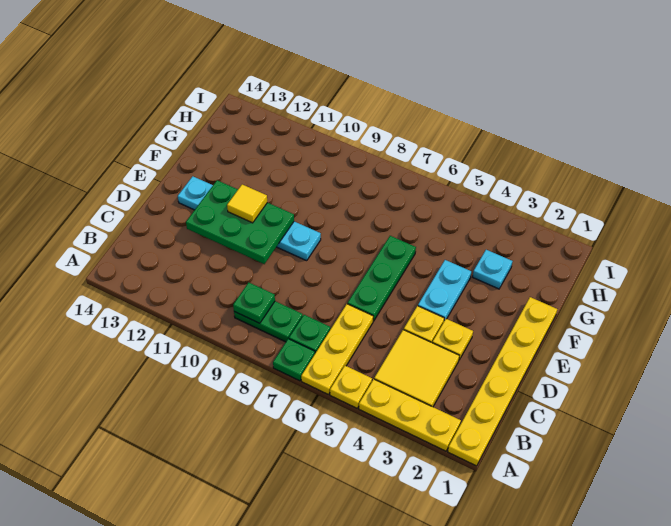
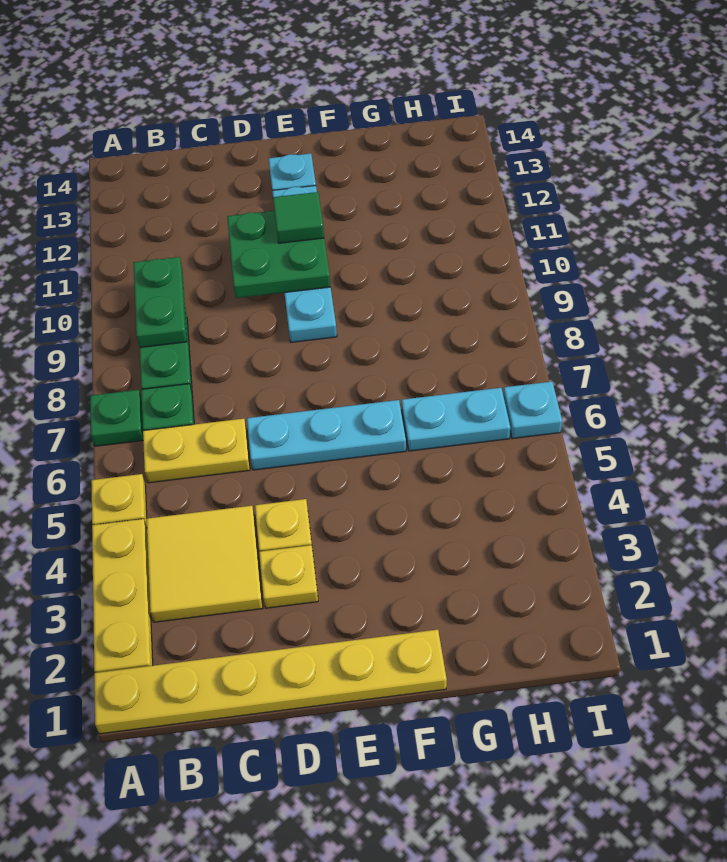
yellow plate A6:C6 level 1 -> yellow plate B6:C6 level 1
green plate B9 level 2 -> green plate B9:B10 level 2
green plate D6:F6 level 1 -> cyan plate D6:F6 level 1
green plate D10:E12 level 2 -> green plate D10:E11 level 2
cyan plate E4:F4 level 1 -> cyan plate G6:H6 level 1
yellow tile E11 level 3 -> green tile E11 level 3
cyan plate G3 level 1 -> cyan plate I6 level 1

